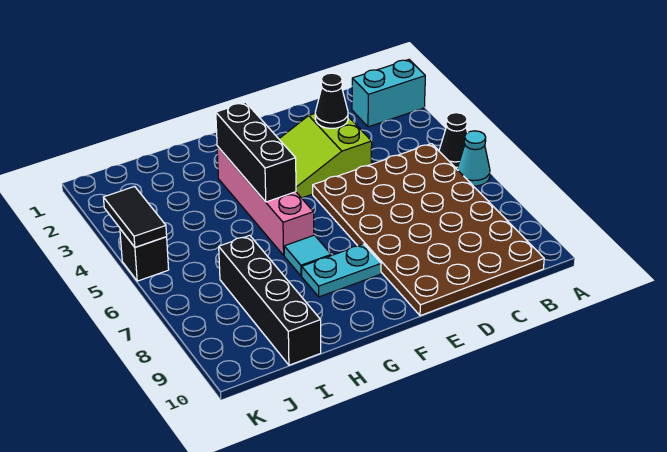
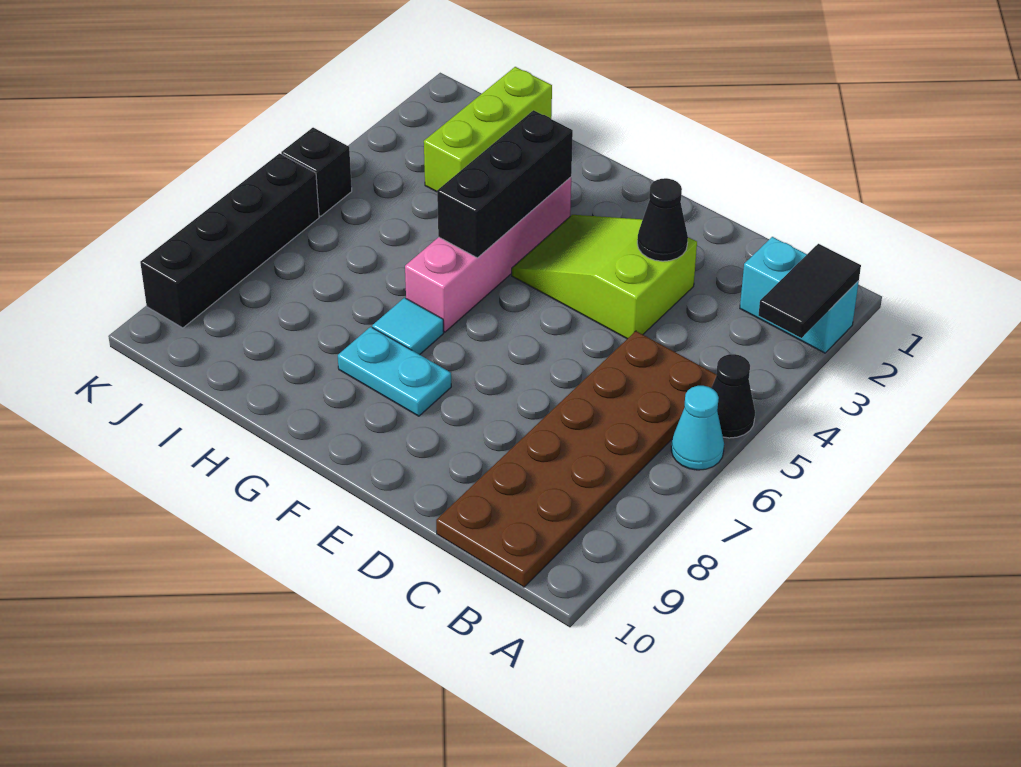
brown plate B5:E10 level 1 -> brown plate B5:C10 level 1
none -> lime brick I1:I3 level 1
black brick I7:I10 level 1 -> black brick K6:K9 level 1
black tile K4:K5 level 2 -> black tile A2:A3 level 2

